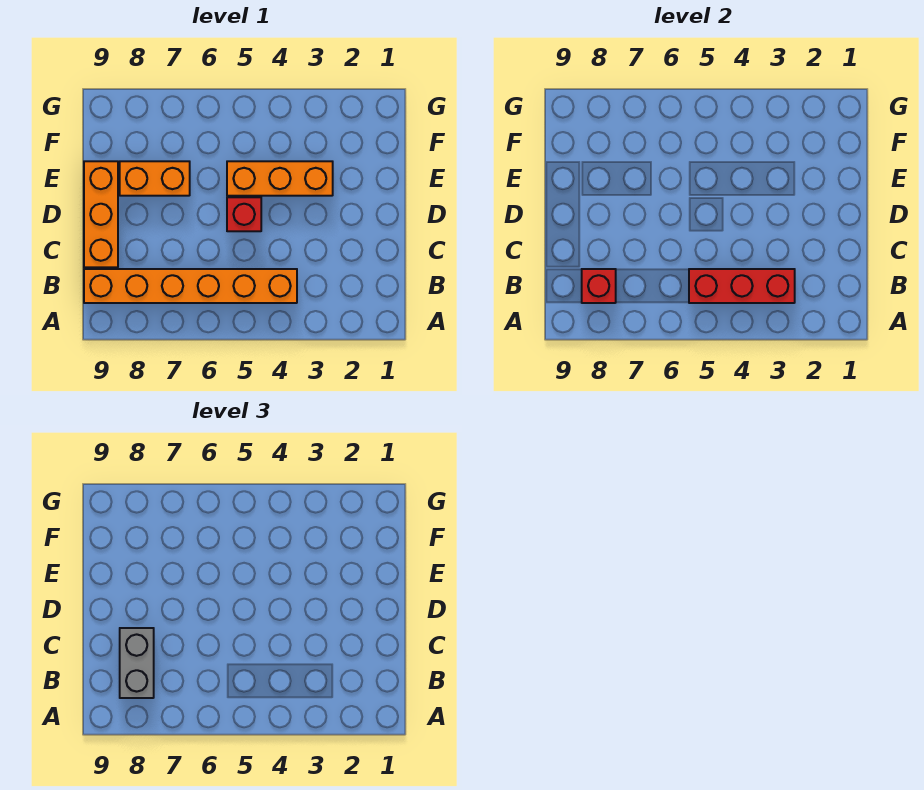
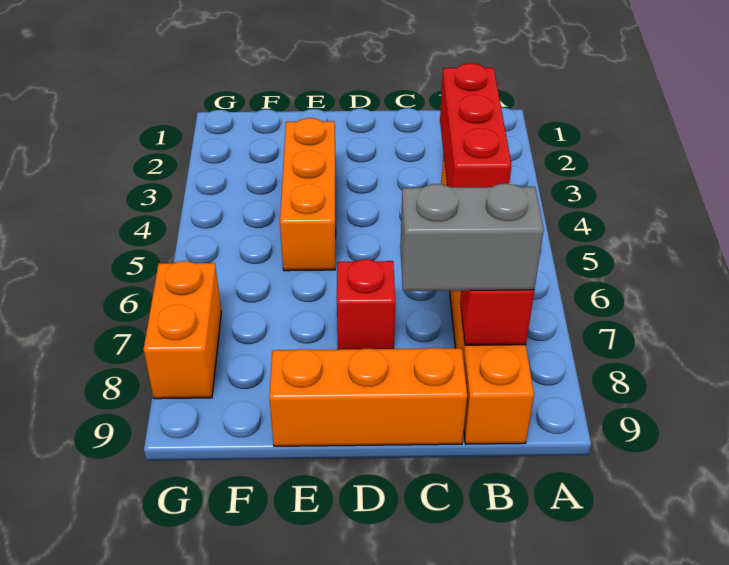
red brick D5 level 1 -> red brick D7 level 1
orange brick E7:E8 level 1 -> orange brick G7:G8 level 1

